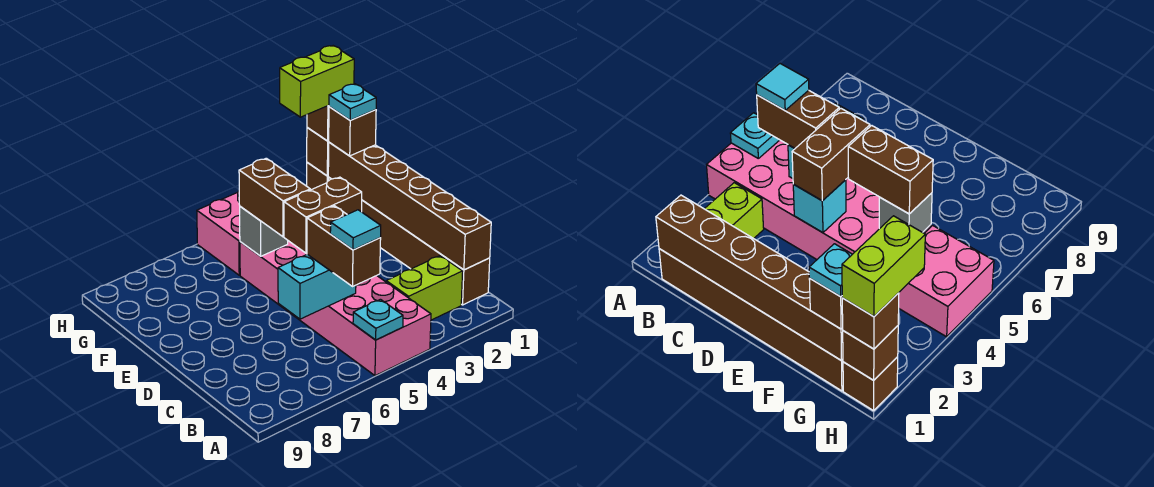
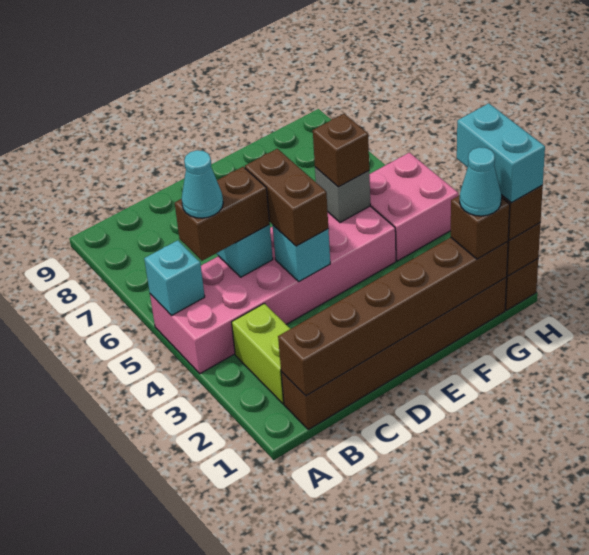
cyan plate A5 level 2 -> cyan brick A5 level 2
cyan tile B5 level 4 -> cyan cone B5 level 4
brown brick E5:F5 level 3 -> brown brick F5 level 3
cyan plate G1 level 4 -> cyan cone G1 level 4
lime brick H1:H2 level 4 -> cyan brick H1:H2 level 4

